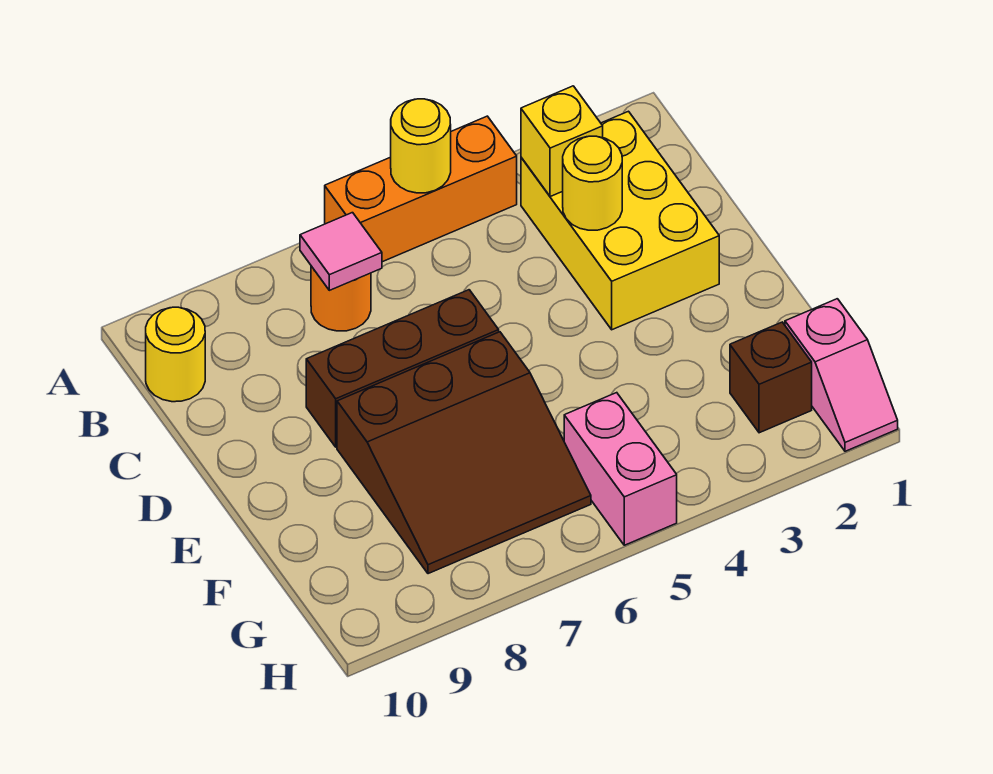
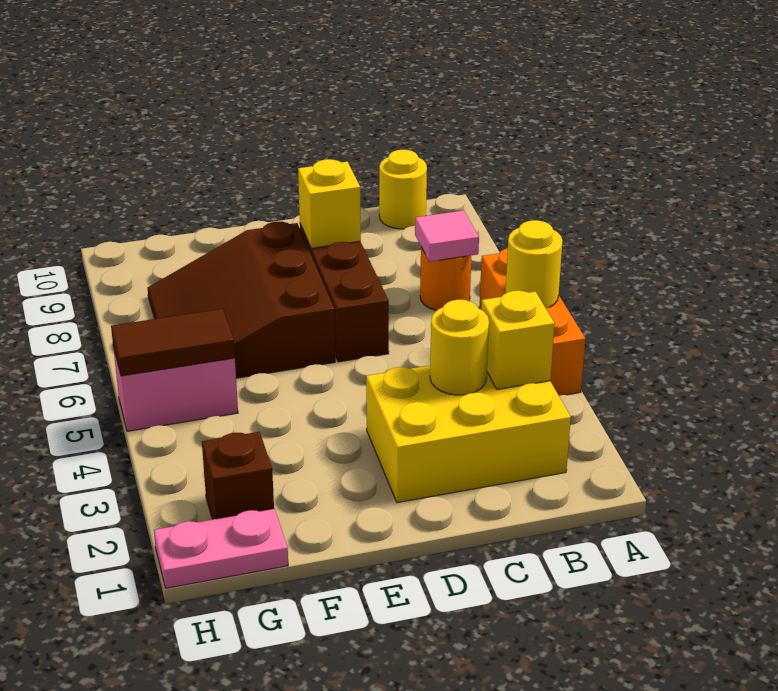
none -> yellow brick D8 level 2
pink slope G1:H1 level 1 top G -> pink plate G1:H1 level 1
none -> brown tile G5:H5 level 2

